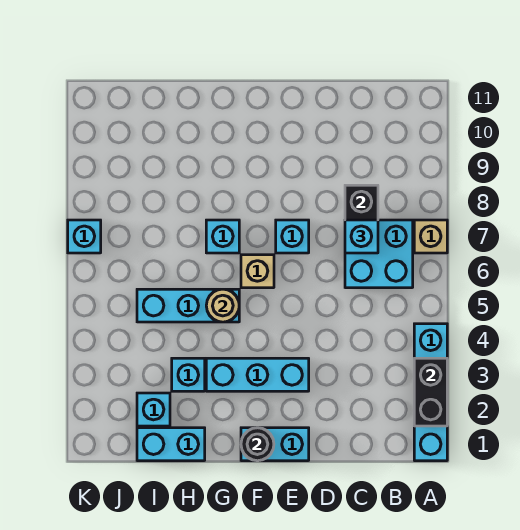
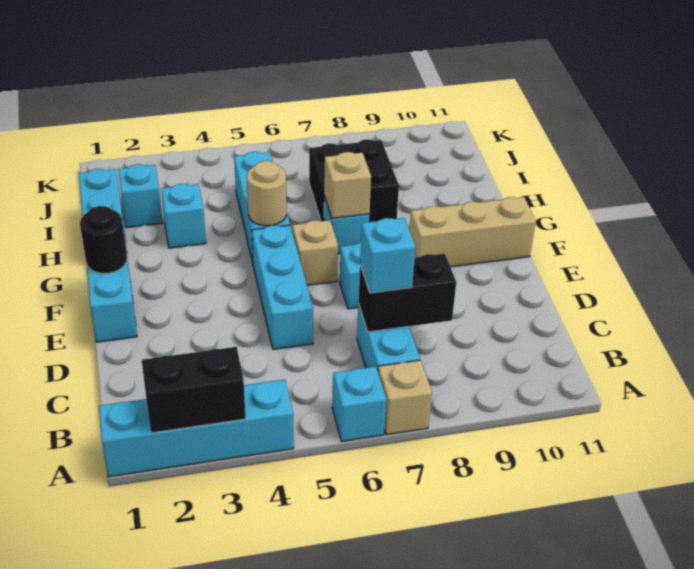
cyan brick B6:C7 level 1 -> cyan brick B7:C7 level 1
cyan brick E3:G3 level 1 -> cyan brick D5:F5 level 1
none -> tan brick F9:F11 level 1
none -> tan brick G7 level 2
none -> black brick H7:I8 level 1
cyan brick K7 level 1 -> cyan brick A6 level 1

